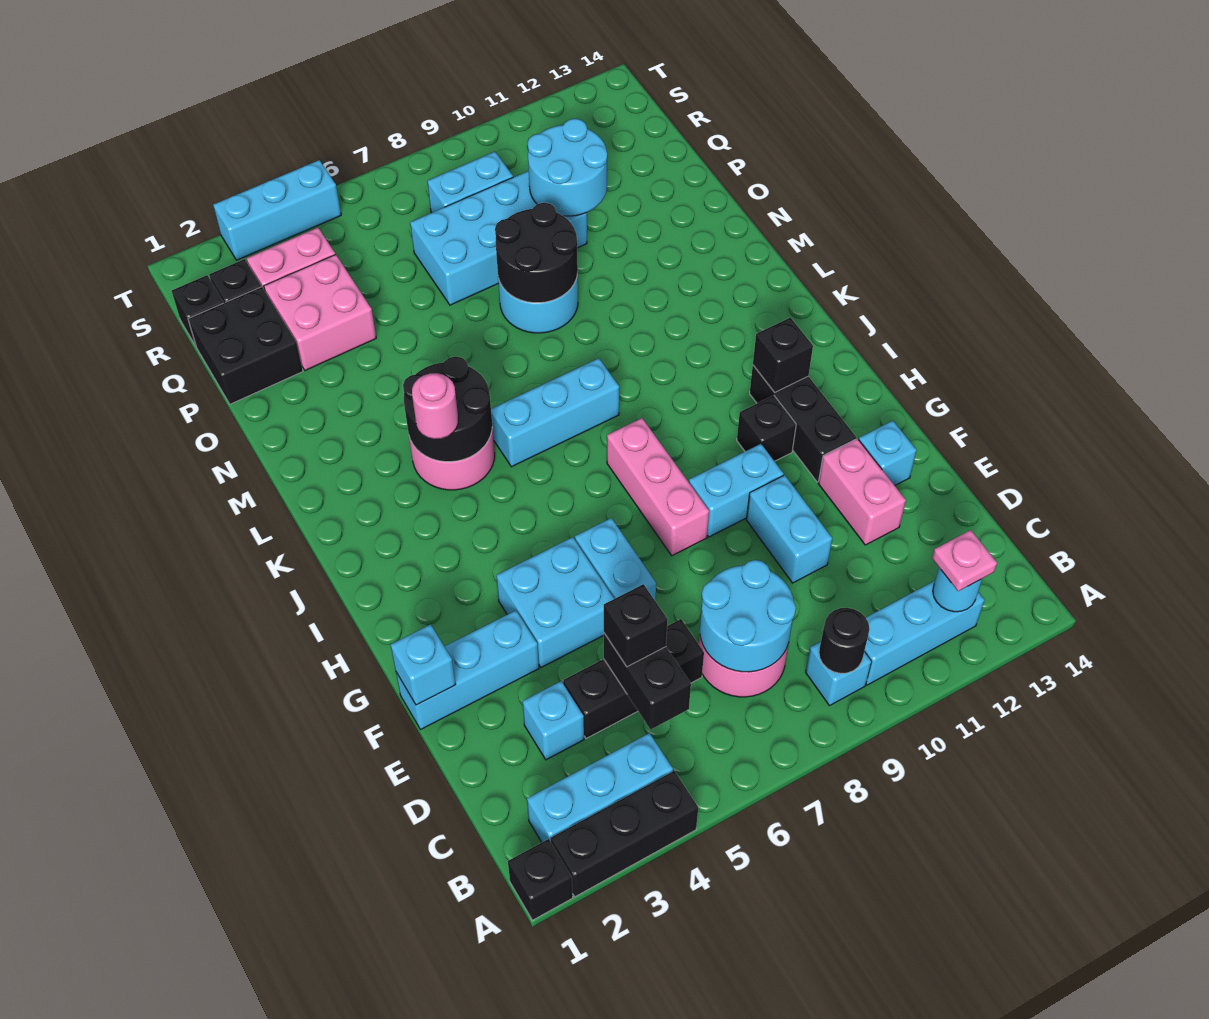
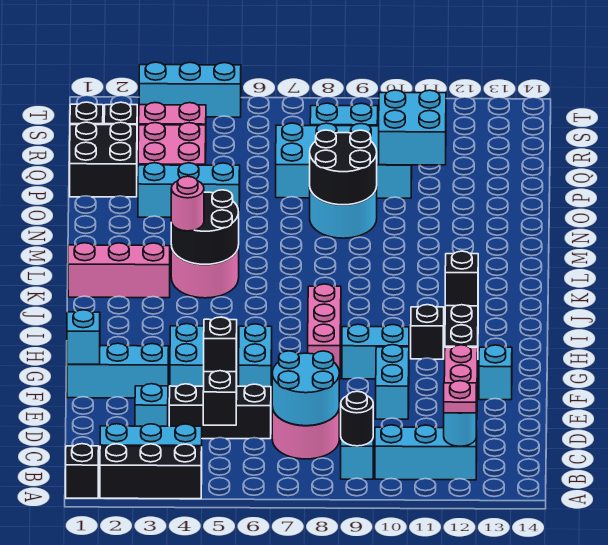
none -> pink brick K1:K3 level 1
cyan brick K6:K8 level 1 -> cyan brick O3:O5 level 1
cyan round brick P10:Q11 level 2 -> cyan brick P10:Q11 level 2

